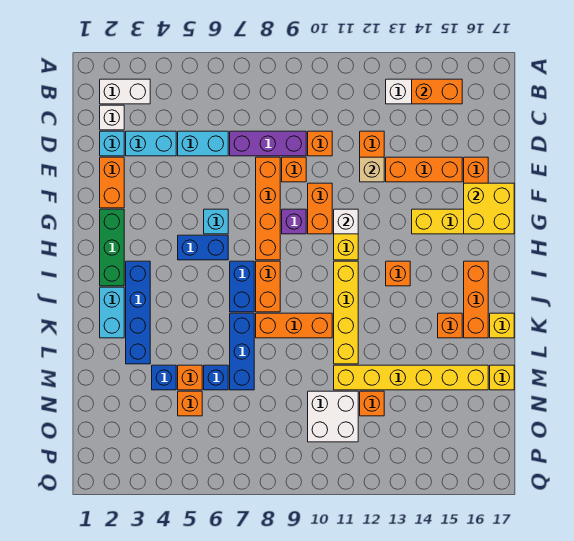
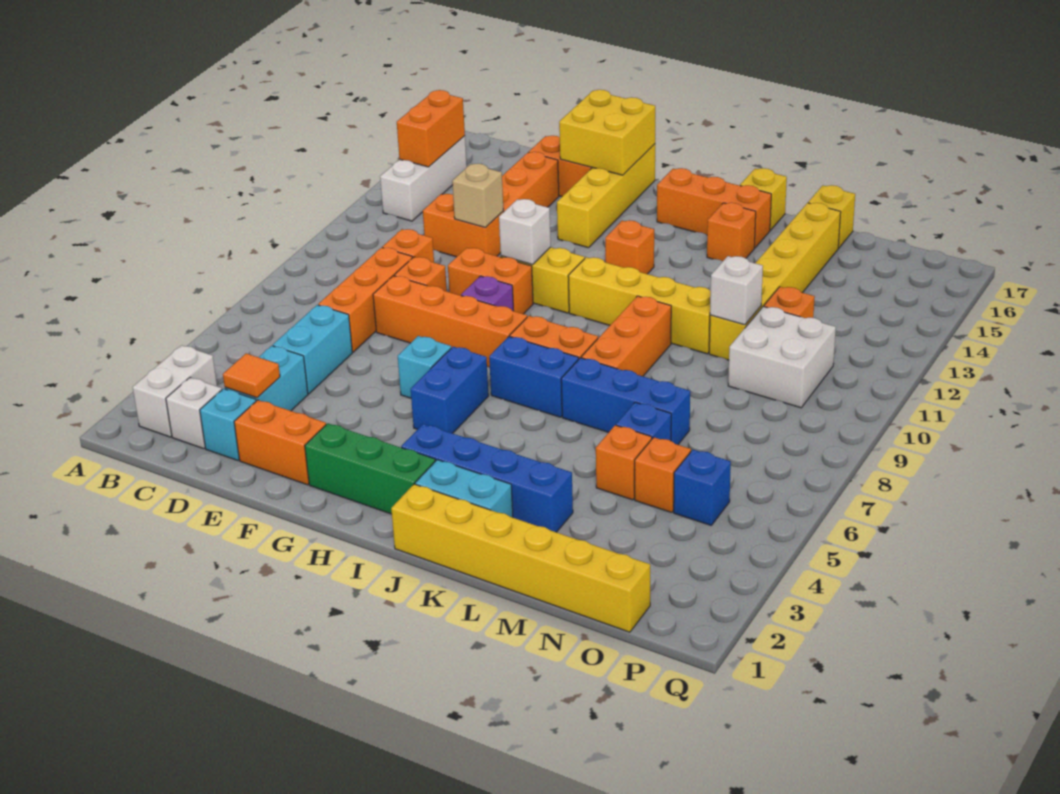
none -> orange tile D3 level 2
purple brick D7:D9 level 1 -> orange brick D7:D9 level 1
none -> yellow brick J1:O1 level 1
blue brick M4 level 1 -> blue brick O5 level 1
none -> white brick M11 level 2

